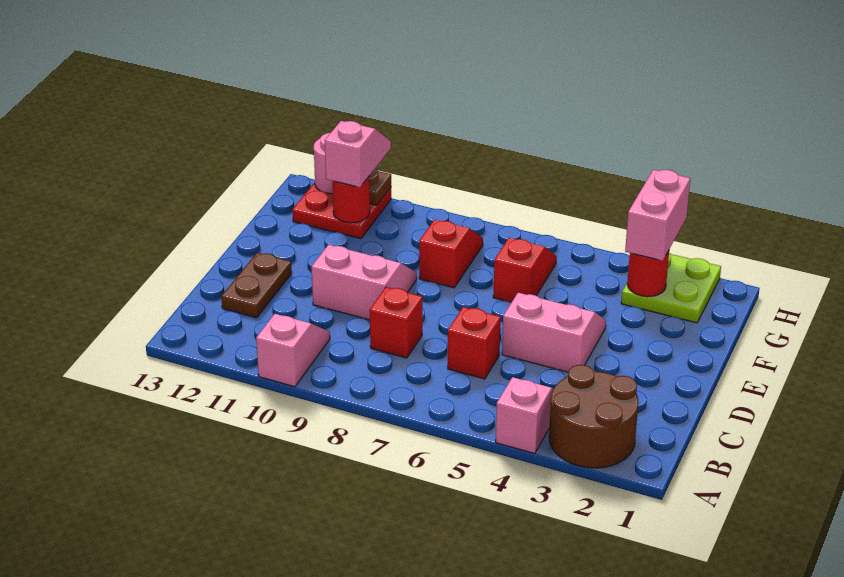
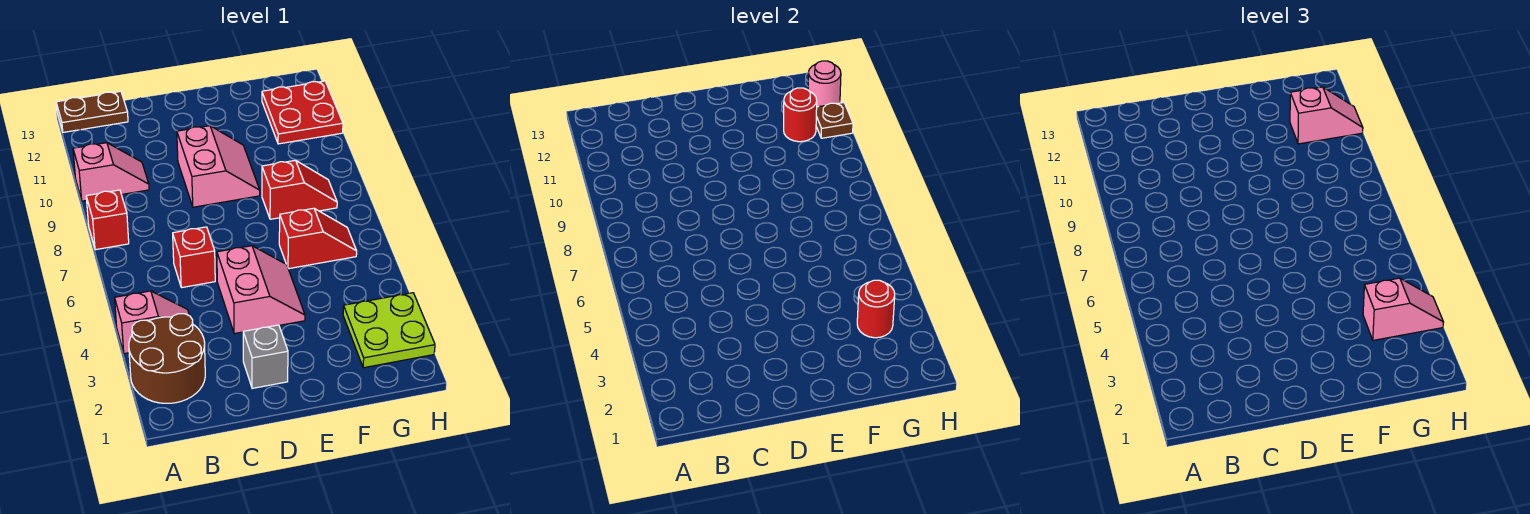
red brick C8 level 1 -> red brick A8 level 1
brown plate C12:D12 level 1 -> brown plate A13:B13 level 1
none -> grey brick D2 level 1
pink brick G3:H3 level 3 -> pink slope G3:H3 level 3 top G

